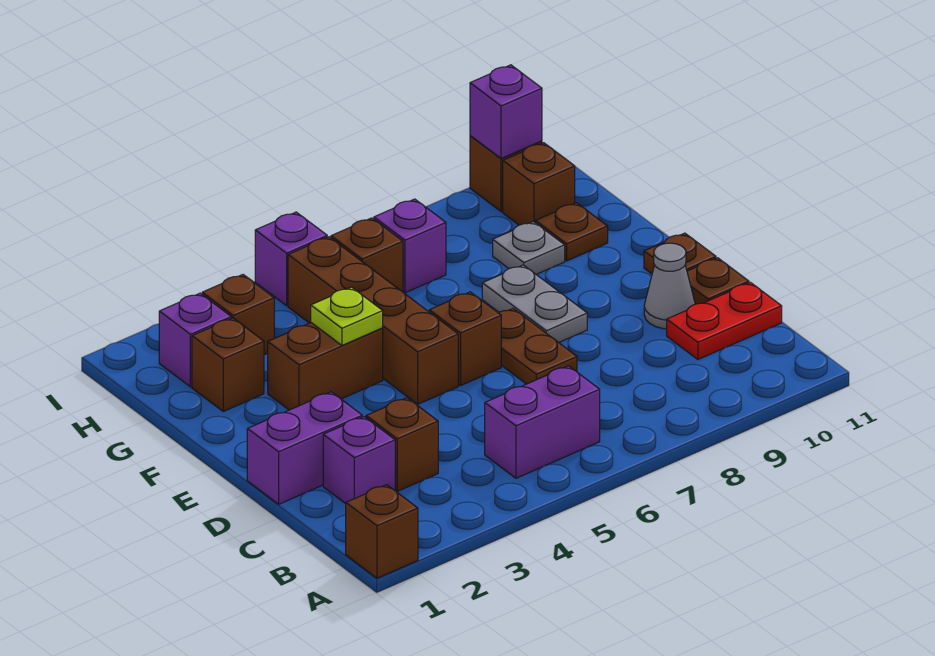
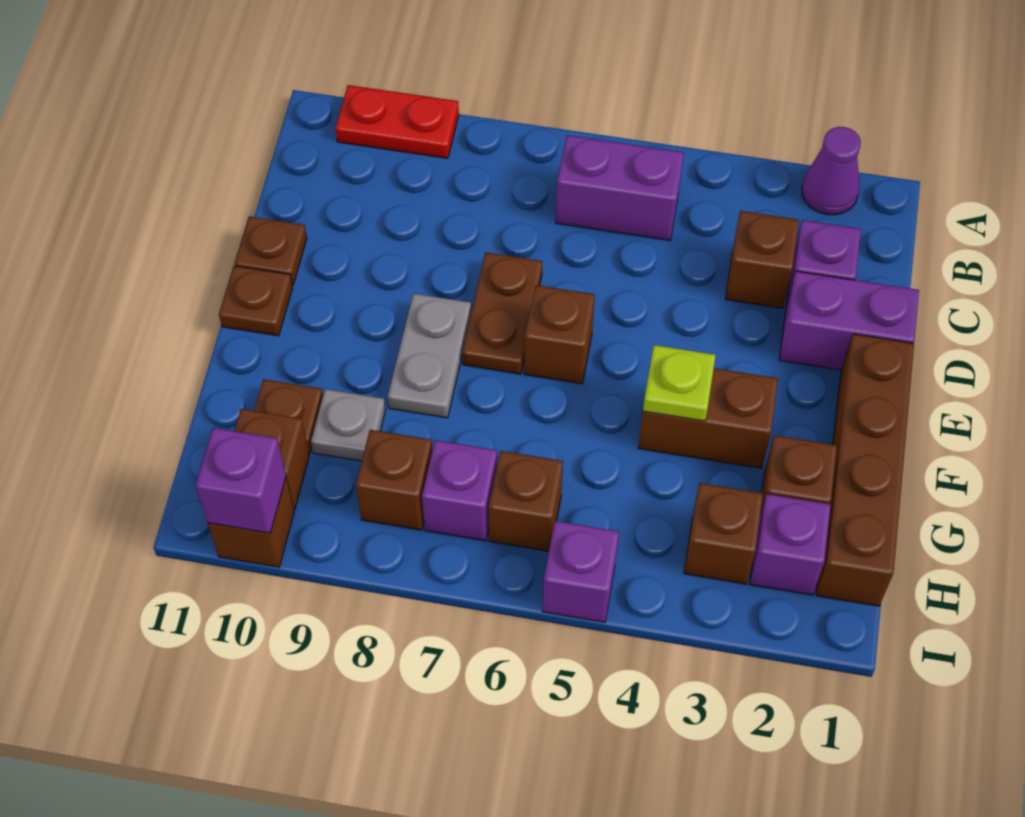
brown brick A1 level 1 -> brown brick H8 level 1
none -> purple cone A2 level 1
red plate C10:C11 level 1 -> red plate A9:A10 level 1
grey cone D10 level 1 -> none
brown brick E5:H5 level 1 -> brown brick E1:H1 level 1

